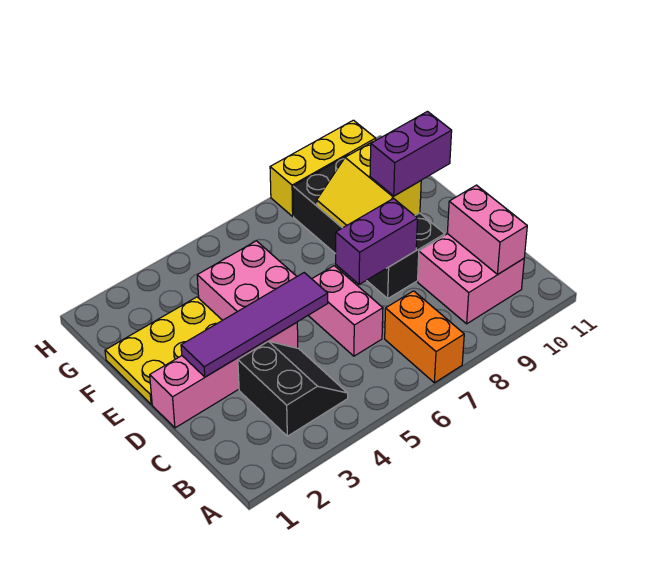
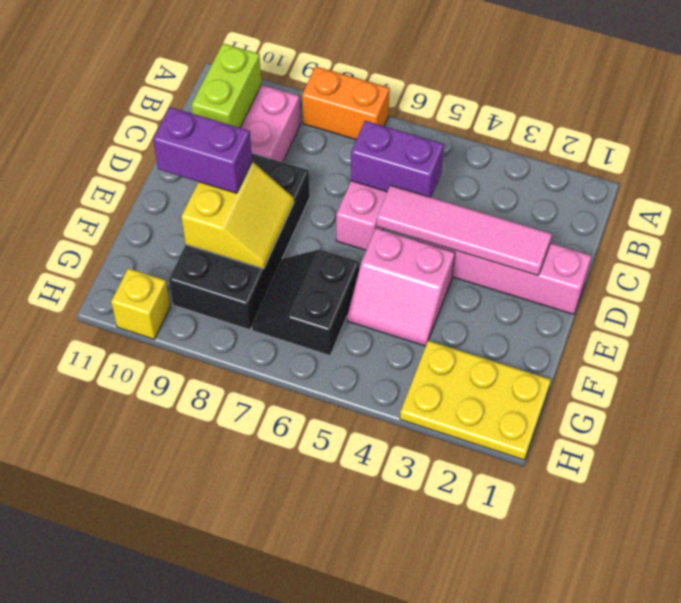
orange brick A7:B7 level 1 -> orange brick A7:A8 level 1
black slope B3:C4 level 1 top 3 -> black slope F6:G7 level 1 top 6
pink brick B10:C10 level 2 -> lime brick B10:C10 level 2
purple tile D2:D5 level 2 -> pink tile D2:D5 level 2
purple brick D7:D8 level 2 -> purple brick C5:C6 level 2
yellow plate E1:F3 level 1 -> yellow plate G1:H3 level 1
pink brick E4:F5 level 1 -> pink slope E4:F5 level 1 top E
yellow brick H8:H10 level 1 -> yellow brick H10 level 1

